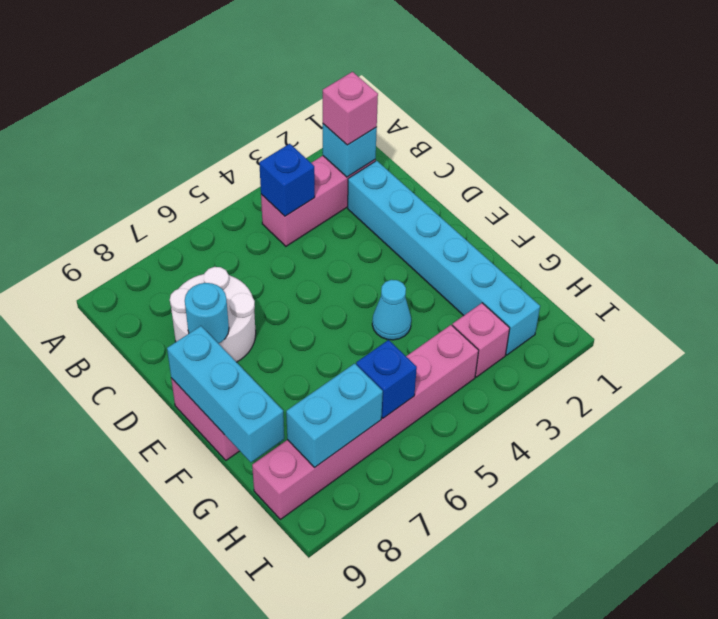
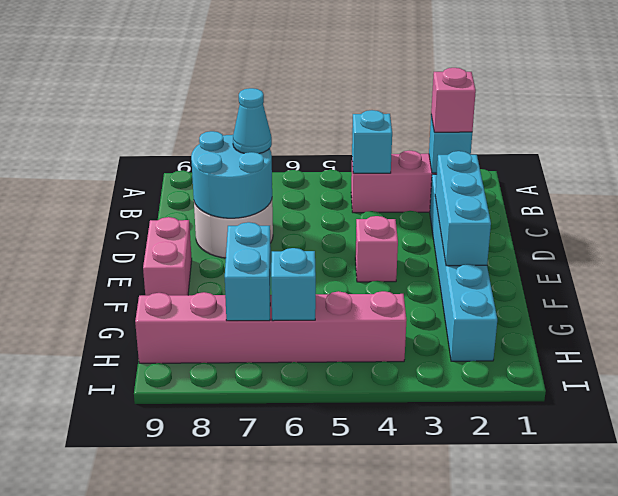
blue brick B4 level 2 -> cyan brick B4 level 2
cyan round brick D8 level 2 -> cyan round brick C7:D8 level 2
cyan brick E9:G9 level 2 -> cyan brick D2:F2 level 2
cyan cone F4 level 1 -> cyan cone C7 level 3
pink brick H3 level 1 -> pink brick E4 level 1
blue brick H6 level 2 -> cyan brick H6 level 2
cyan brick H7:H8 level 2 -> cyan brick G7:H7 level 2

